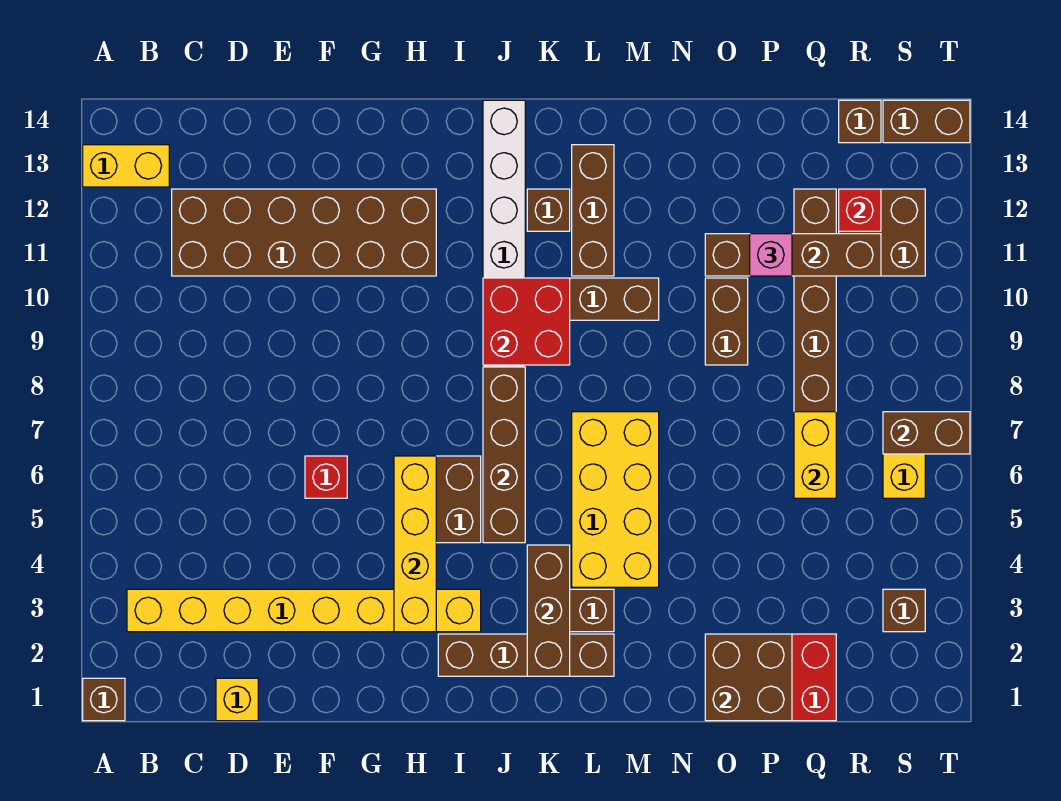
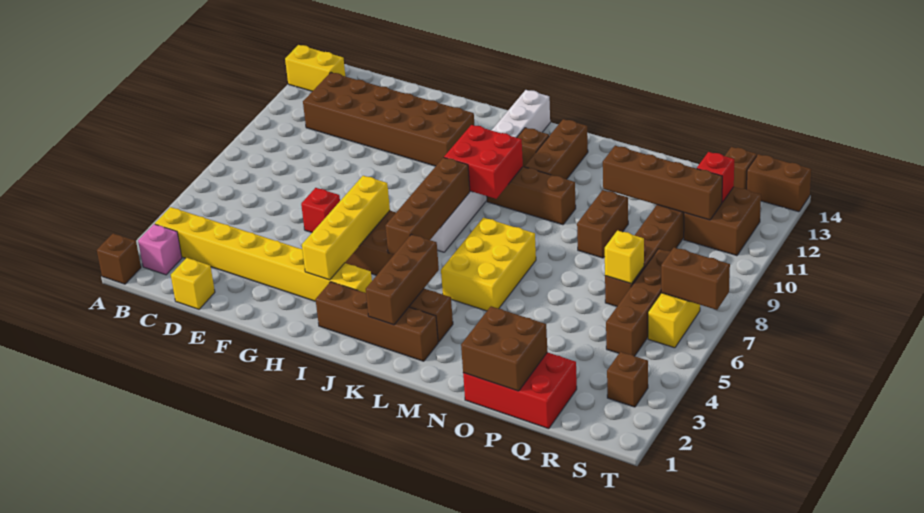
yellow brick L4:M7 level 1 -> yellow brick L5:M7 level 1
pink brick P11 level 3 -> pink brick B2 level 1
yellow brick Q6:Q7 level 2 -> yellow brick Q7 level 2
none -> brown brick R5:R8 level 1

